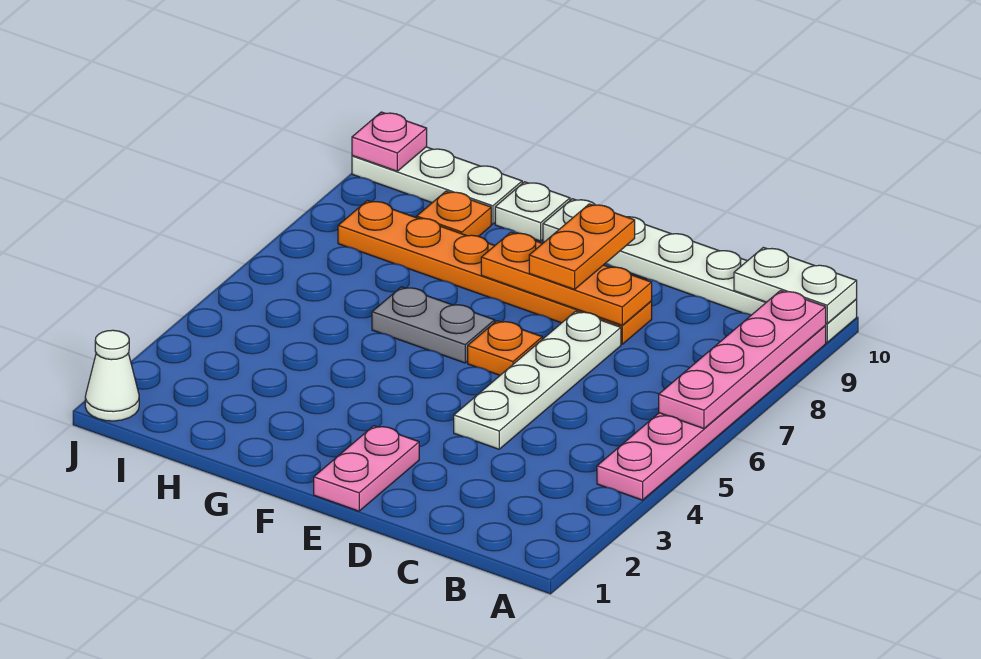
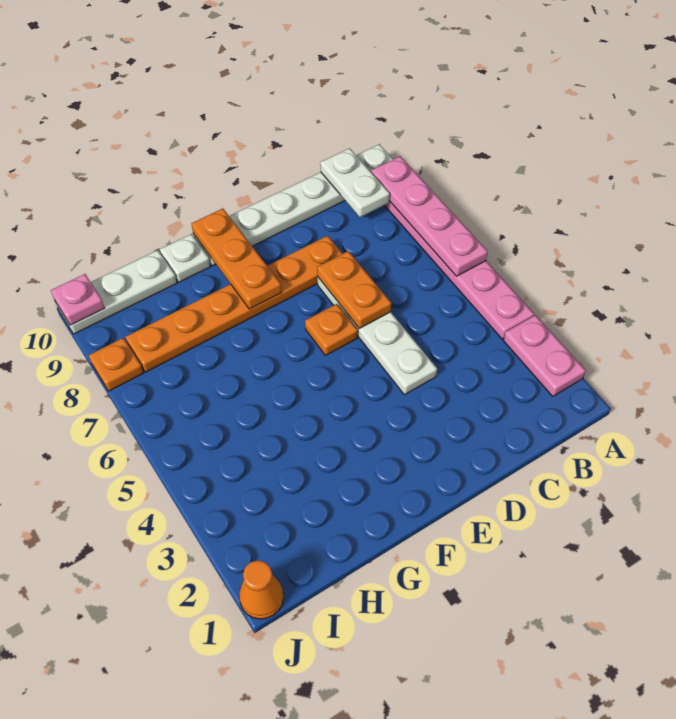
white plate A10:B10 level 2 -> white plate B9:B10 level 2
orange plate D8:F8 level 2 -> orange plate F8:F10 level 2
pink plate E1:E2 level 1 -> pink plate A2:A3 level 1
orange plate E8:E9 level 3 -> orange plate D6:D7 level 2
grey plate F6:G6 level 1 -> none
orange plate H9 level 1 -> orange plate J8 level 1
white cone J1 level 1 -> orange cone J1 level 1

